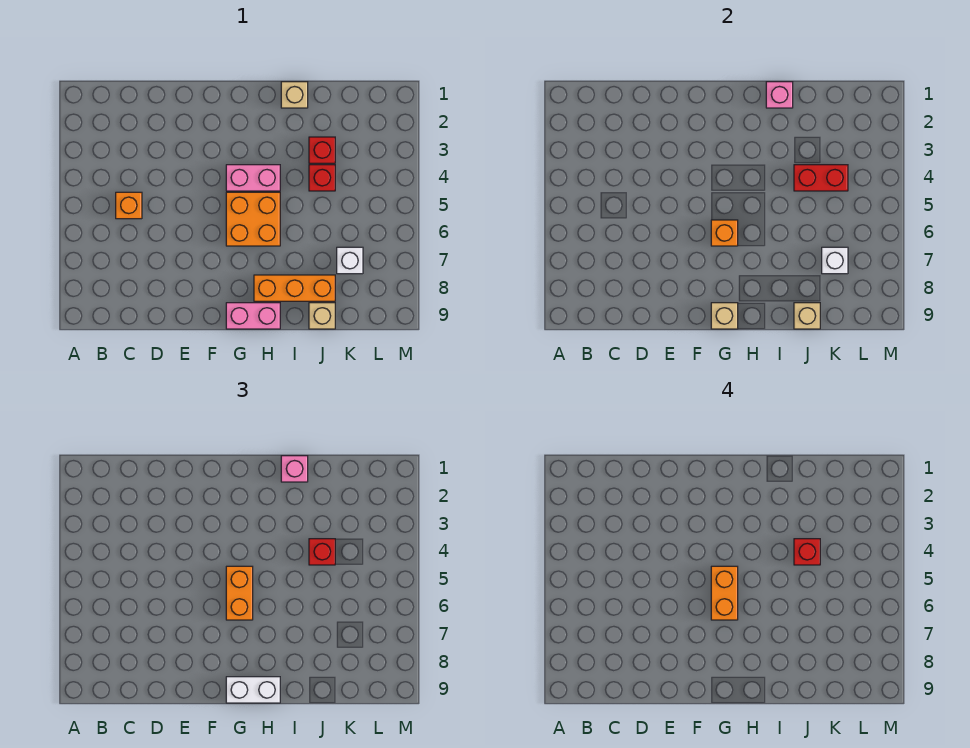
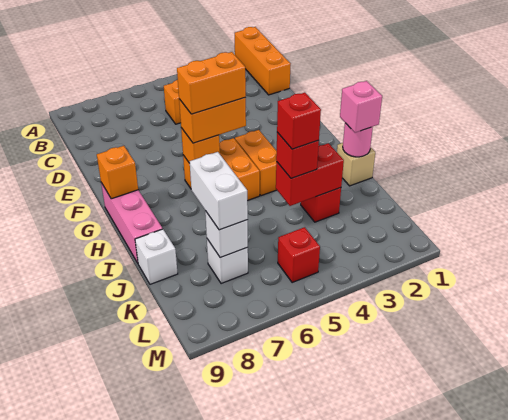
pink brick G4:H4 level 1 -> orange brick G4:H4 level 1
pink brick G9:H9 level 1 -> pink brick G9:I9 level 1
tan brick G9 level 2 -> orange brick G9 level 2
white brick G9:H9 level 3 -> white brick J7:K7 level 3
orange brick H8:J8 level 1 -> orange brick A1:C1 level 1
pink brick I1 level 2 -> pink round brick I1 level 2
red brick J4 level 1 -> red brick L5 level 1
red brick J4:K4 level 2 -> red brick J3:J4 level 2
tan brick J9 level 1 -> white brick J9 level 1
tan brick J9 level 2 -> none

